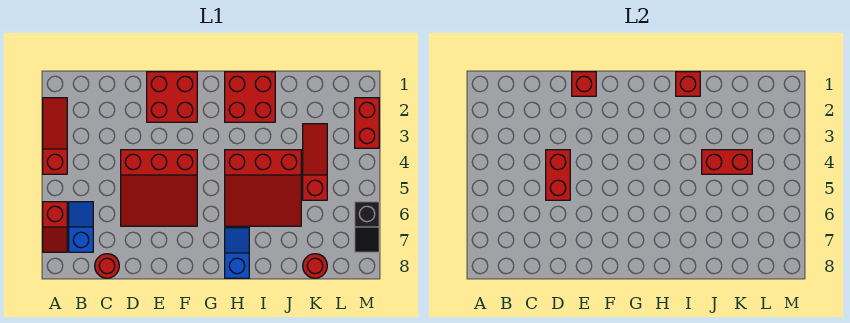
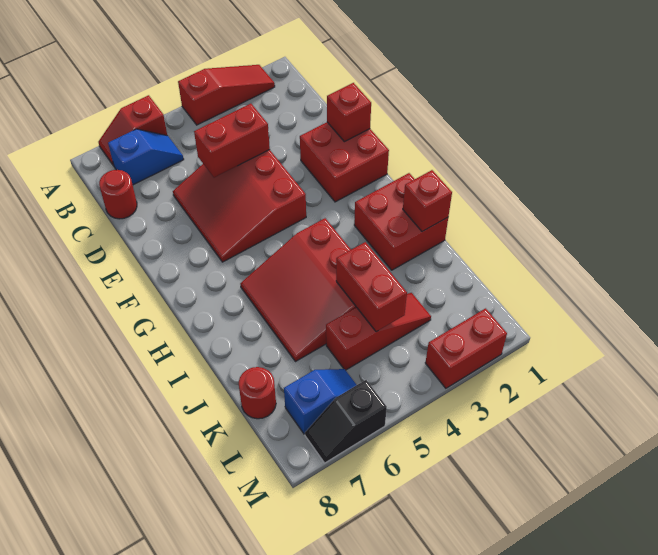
blue slope H7:H8 level 1 top 8 -> blue slope L6:L7 level 1 top 7

